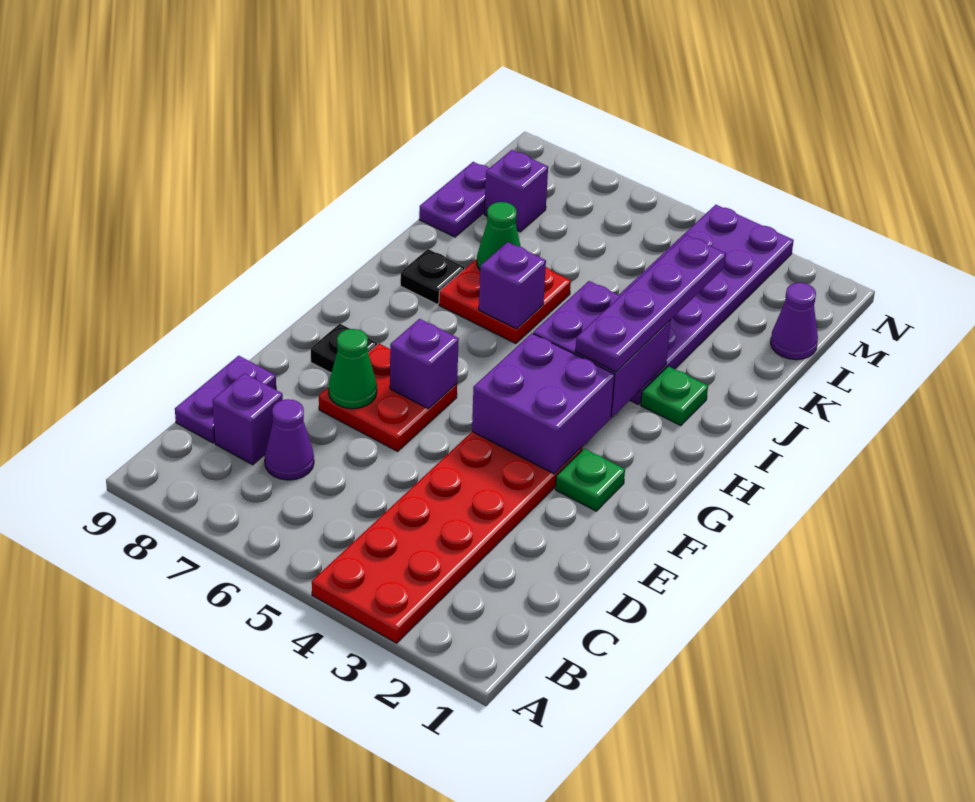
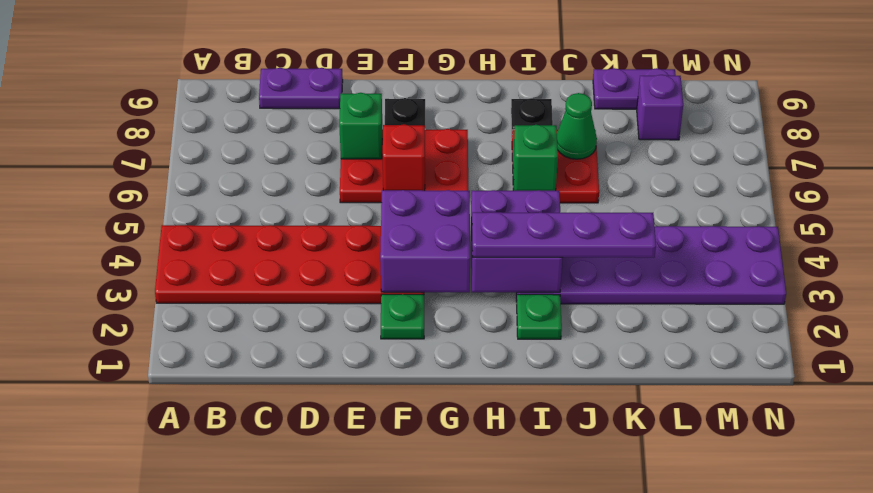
purple cone C7 level 1 -> none
purple brick C8 level 1 -> none
red plate E6:F7 level 1 -> red plate E6:G7 level 1
green cone E7 level 2 -> green brick E7 level 2
purple brick F6 level 2 -> red brick F6 level 2
purple brick I6 level 2 -> green brick I6 level 2
purple cone L1 level 1 -> none

